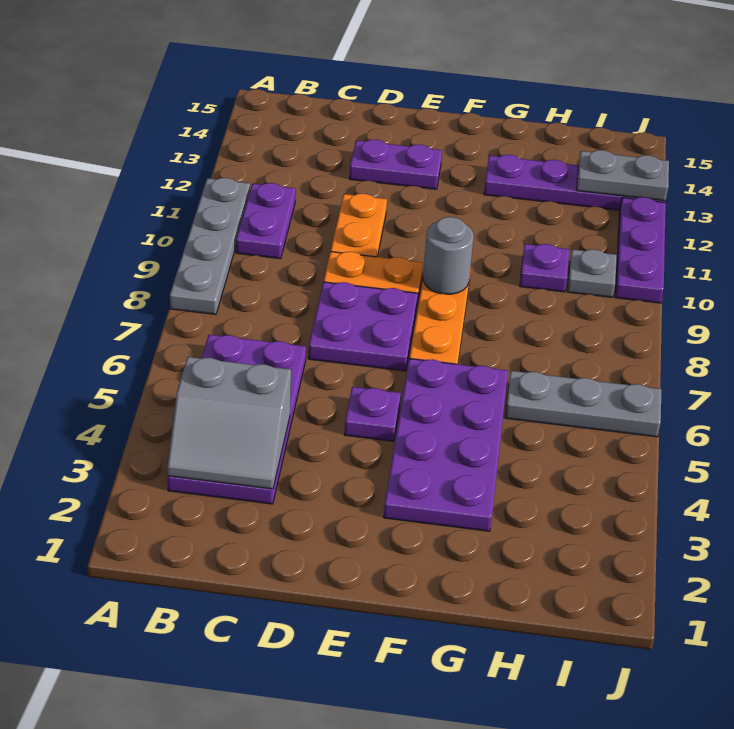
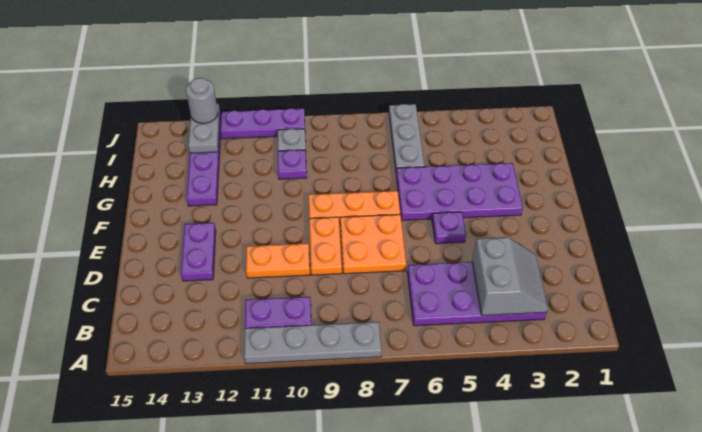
purple plate D7:E8 level 1 -> orange plate D7:E8 level 1
grey round brick F9 level 2 -> grey round brick J13 level 3

